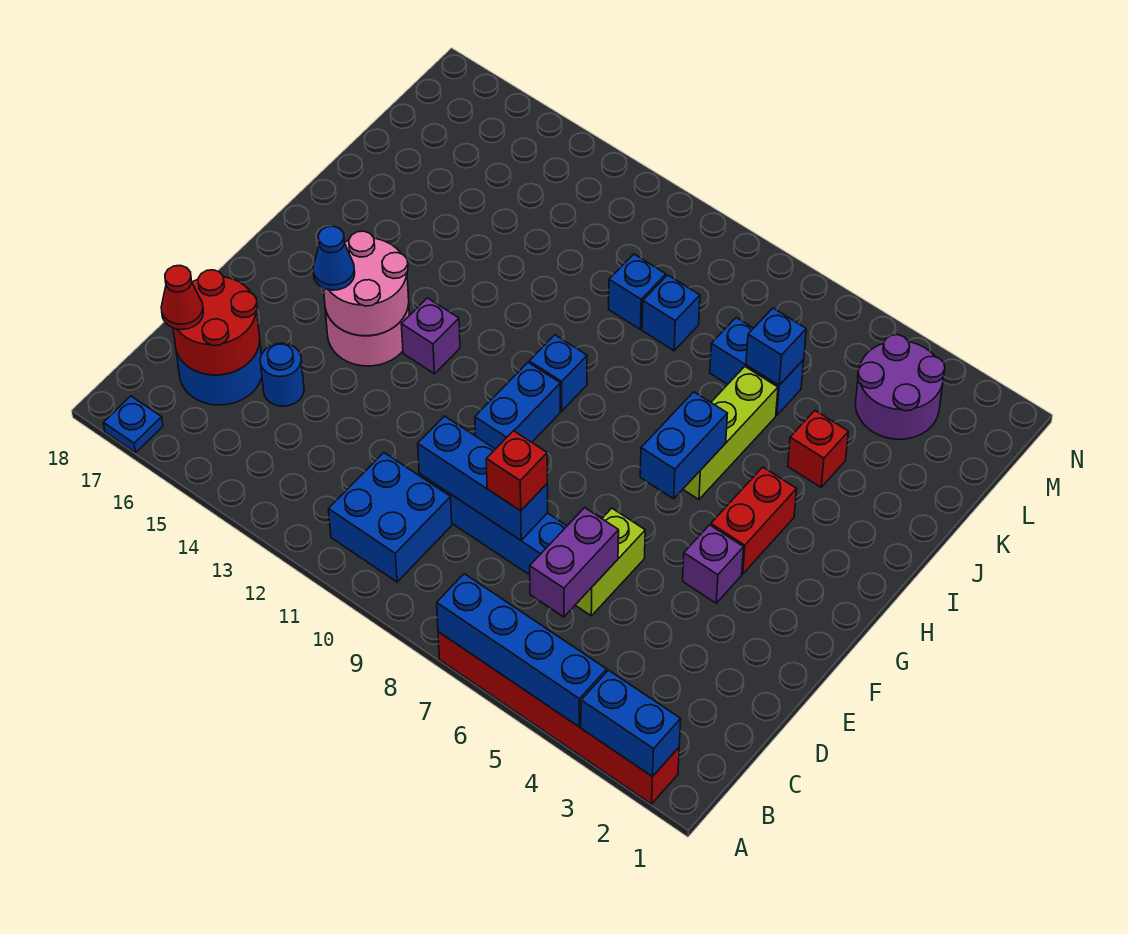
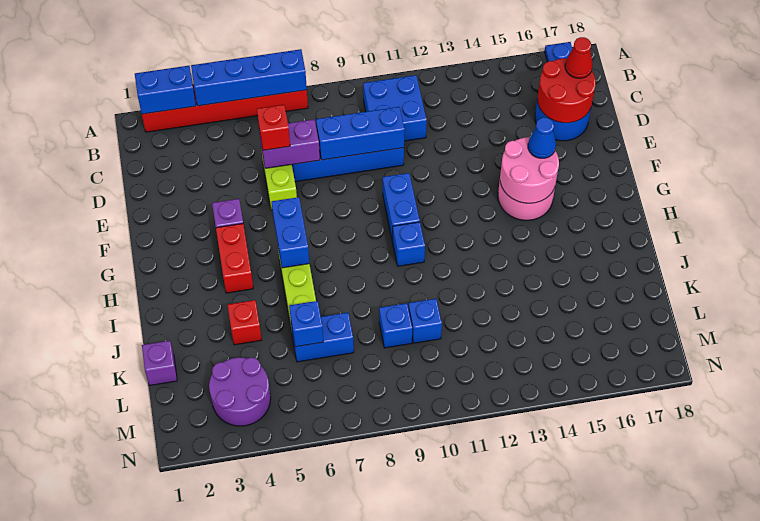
purple brick C6:D6 level 2 -> purple brick D6:D7 level 2
red brick D8 level 3 -> red brick D6 level 3
blue round brick D15 level 1 -> none
purple brick G13 level 1 -> purple brick K1 level 1

